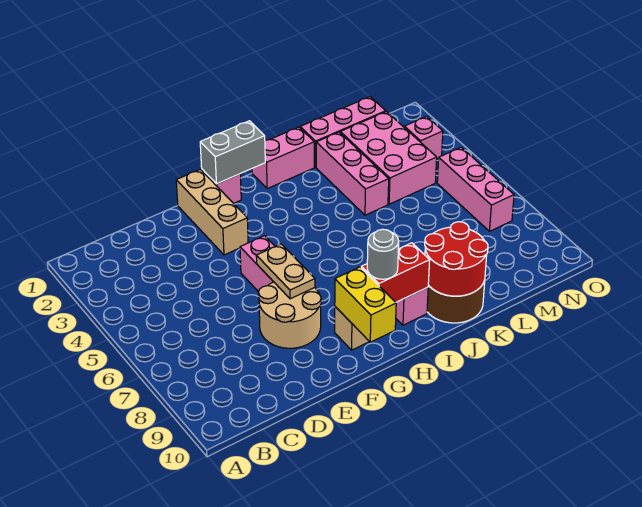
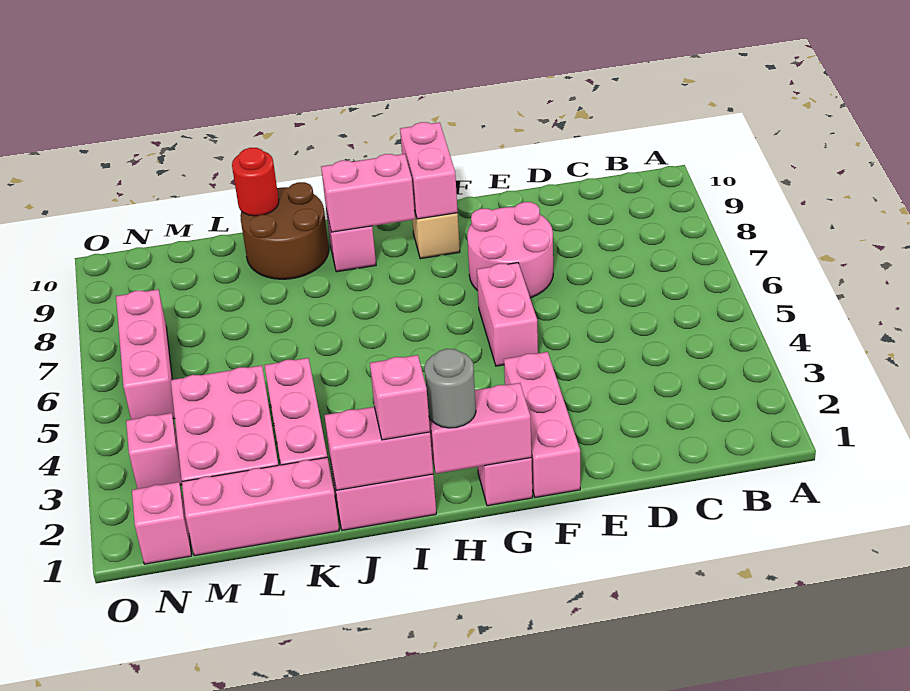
tan round brick E7:F8 level 1 -> pink round brick E7:F8 level 1
tan brick F1:F3 level 1 -> pink brick F1:F3 level 1
tan plate F6:F7 level 2 -> none
grey brick G1:H1 level 2 -> pink brick G1:H1 level 2
yellow brick G9:G10 level 2 -> pink brick G9:G10 level 2
red brick H9:I9 level 2 -> pink brick H9:I9 level 2
grey round brick H9 level 3 -> grey round brick H1 level 3
none -> pink brick I1:J1 level 2
none -> pink brick I1 level 3
red round brick J9:K10 level 2 -> red round brick K10 level 2
none -> pink brick N1 level 1

